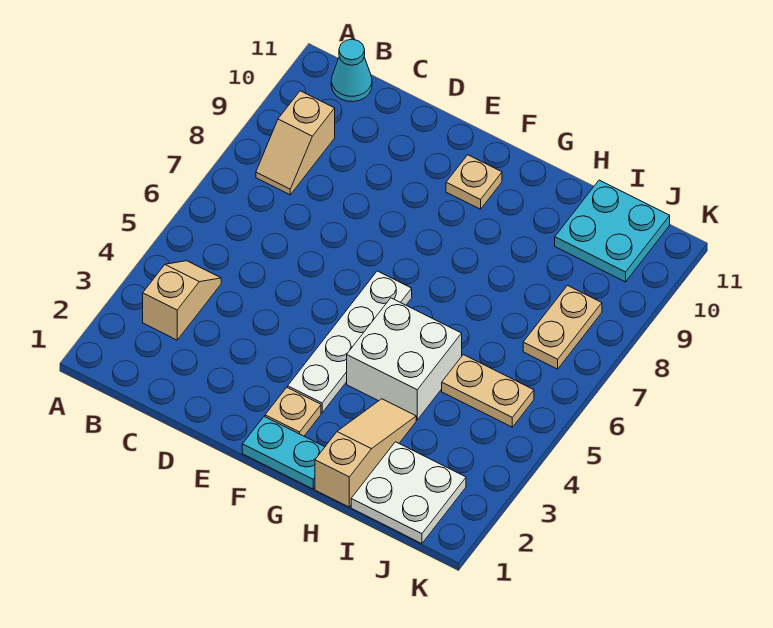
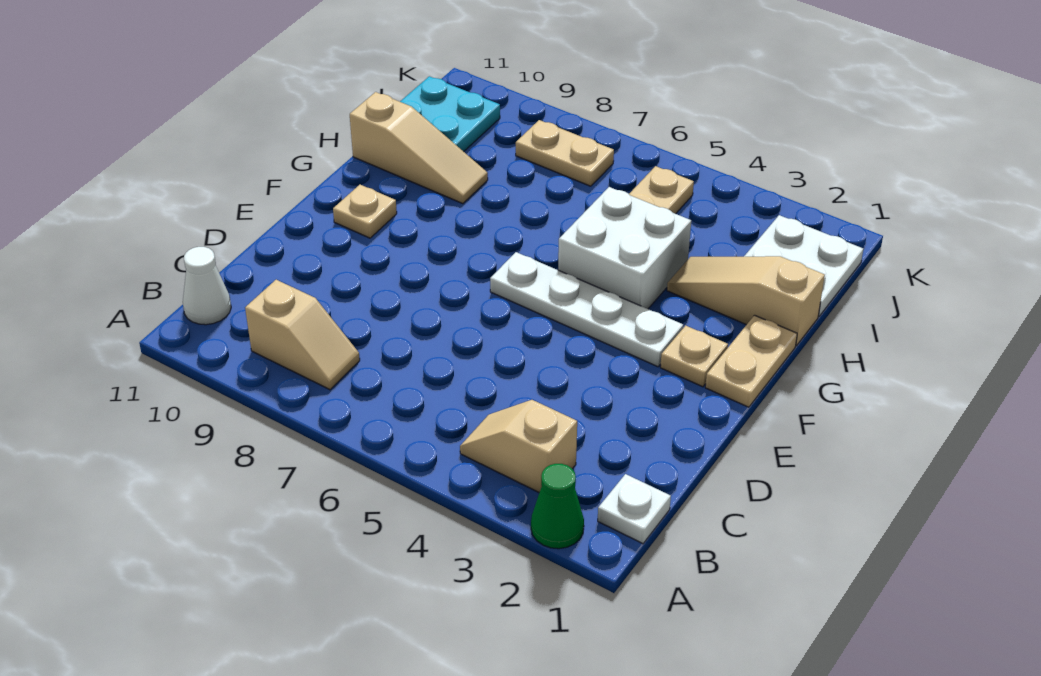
none -> green cone A2 level 1
none -> white plate B1 level 1
cyan cone B11 level 1 -> white cone B11 level 1
cyan plate F1:G1 level 1 -> tan plate F1:G1 level 1
none -> tan slope H9:H11 level 1 top 11

